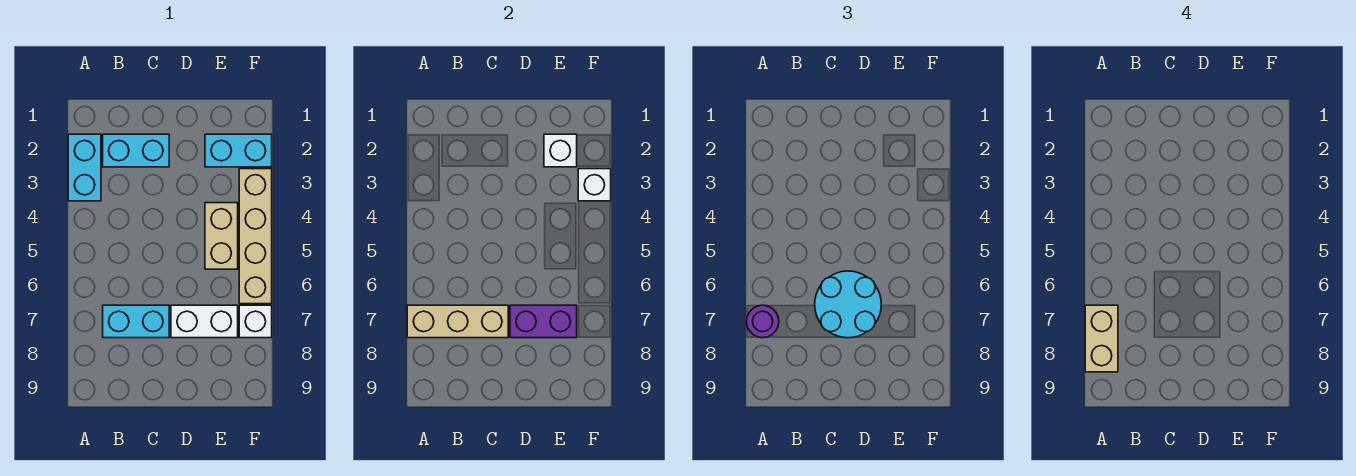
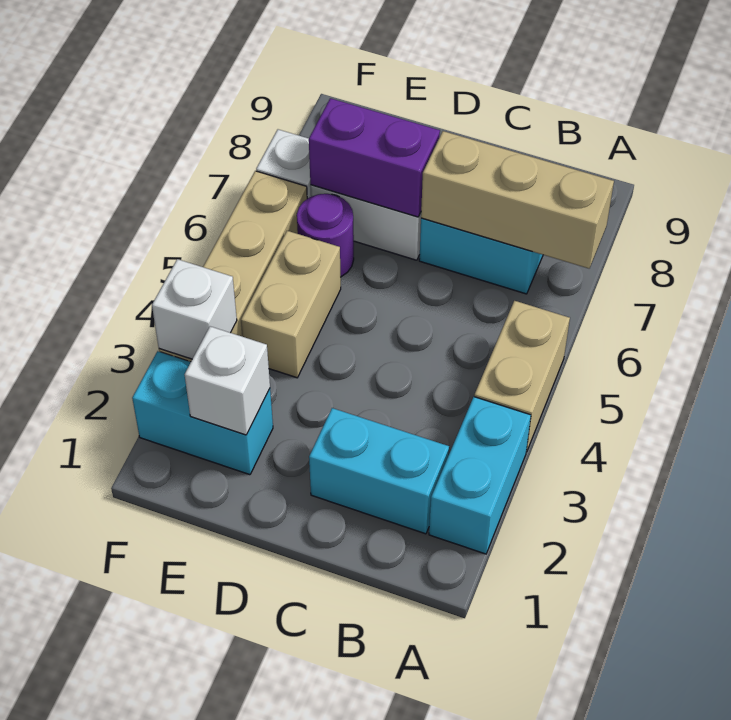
purple round brick A7 level 3 -> purple round brick E6 level 1
tan brick A7:A8 level 4 -> tan brick A4:A5 level 1
cyan round brick C6:D7 level 3 -> none

